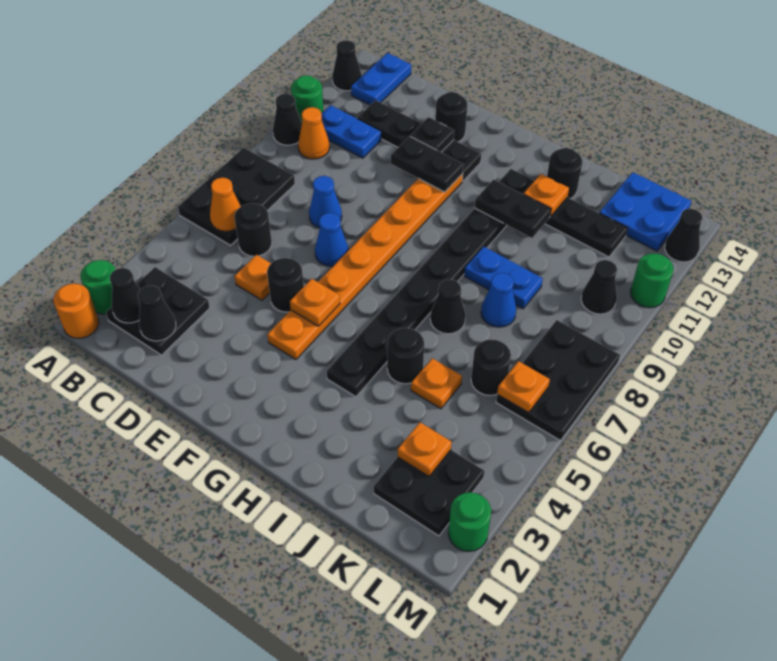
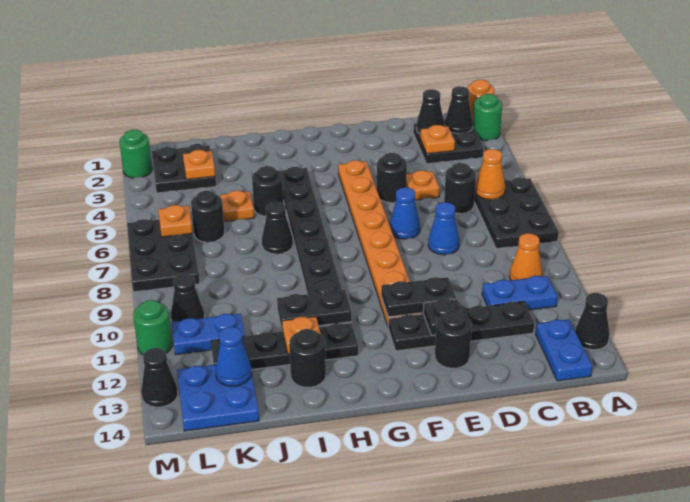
black cone A10 level 1 -> none
green round brick A11 level 1 -> none
orange plate F5 level 2 -> orange plate C3 level 2
blue plate I9:J9 level 1 -> blue plate K11:L11 level 1
blue cone J8 level 1 -> blue cone K13 level 2

